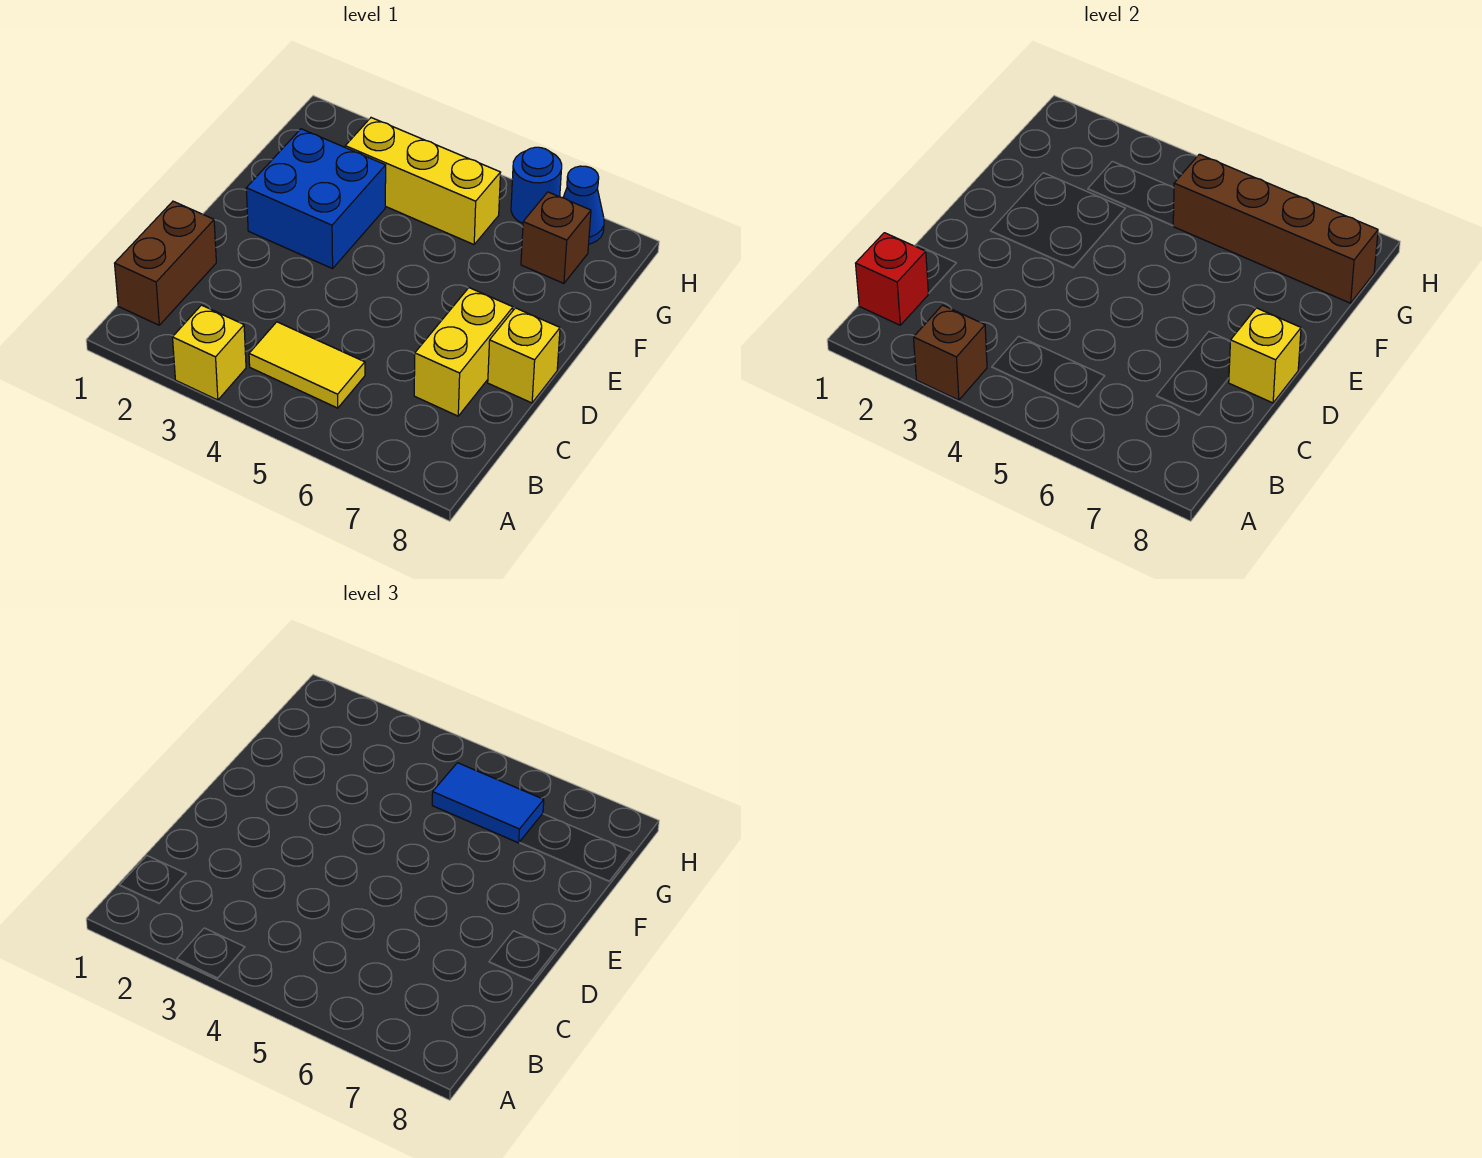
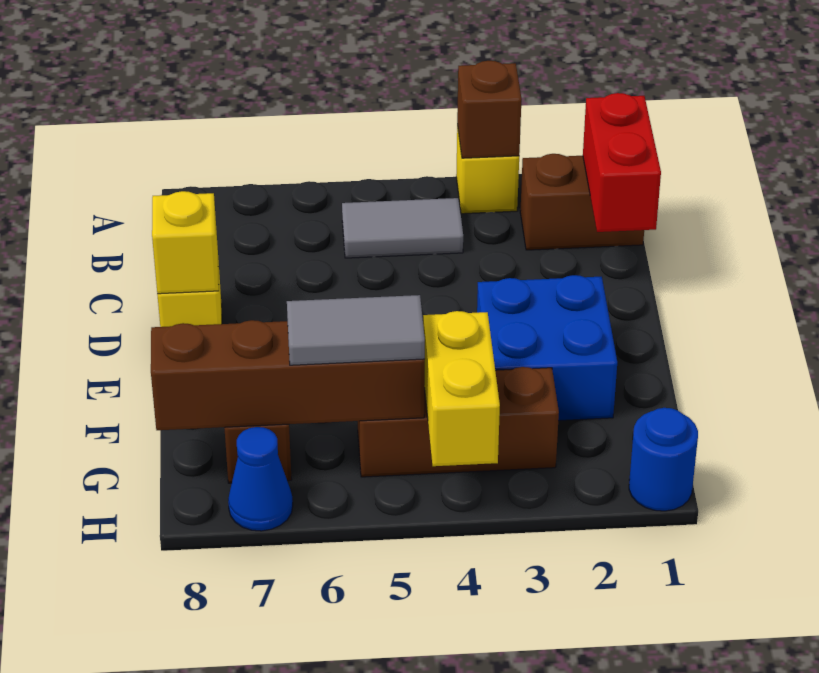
brown brick B1:C1 level 1 -> brown brick B1:B2 level 1
red brick B1 level 2 -> red brick B1:C1 level 2
yellow tile B4:B5 level 1 -> grey tile B4:B5 level 1
yellow brick C7:D7 level 1 -> yellow brick G4:H4 level 2
yellow brick G3:G5 level 1 -> brown brick G3:G5 level 1
blue tile G5:G6 level 3 -> grey tile G5:G6 level 3
blue round brick H6 level 1 -> blue round brick H1 level 1

